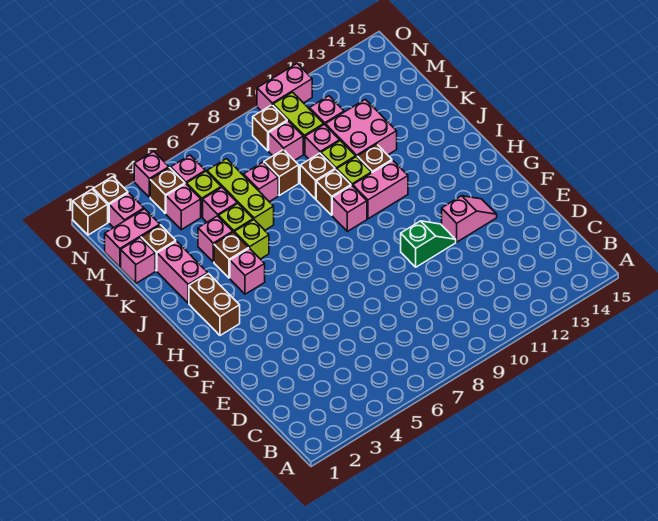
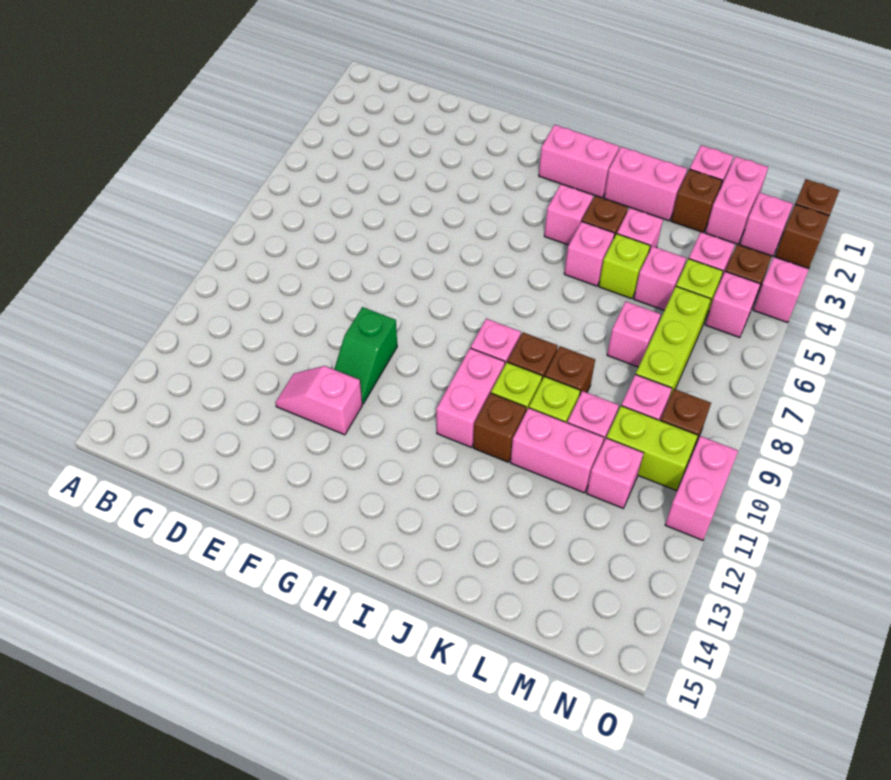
pink slope F12:F13 level 1 top 12 -> pink slope E12:F12 level 1 top F
brown brick H2:I2 level 1 -> pink brick H2:I2 level 1
lime brick J5 level 1 -> pink brick J5 level 1
lime brick K6:M6 level 1 -> lime brick M6:M8 level 1
pink brick K11:L12 level 1 -> pink brick K11:L11 level 1
brown brick L8 level 1 -> none

